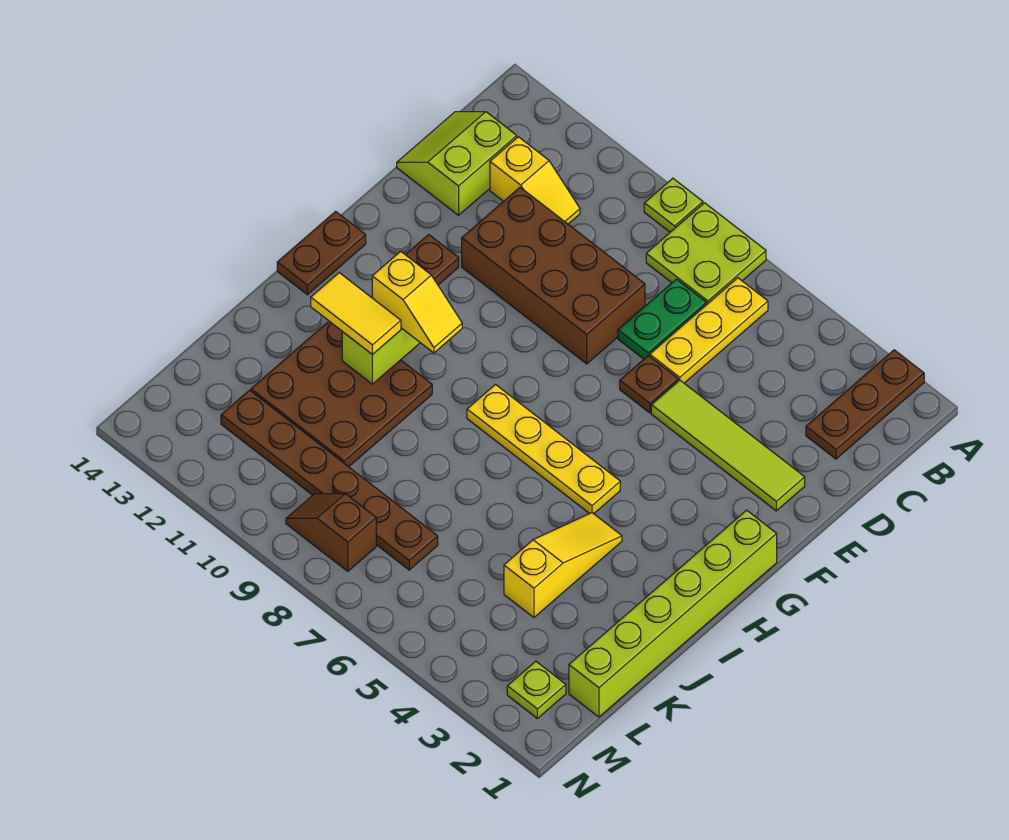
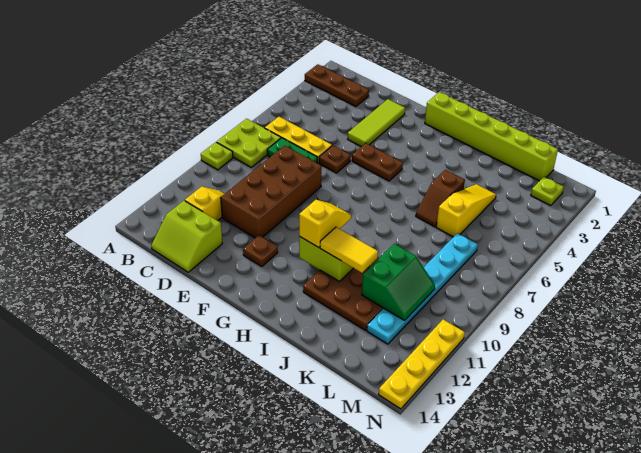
lime tile E2:E5 level 1 -> lime tile E2:E4 level 1
brown plate G14:H14 level 1 -> brown plate F5:G5 level 1
yellow plate H5:H8 level 1 -> yellow plate N11:N14 level 1
yellow slope I4:K4 level 1 top K -> yellow slope K4:K6 level 1 top 6
yellow tile I11:I12 level 3 -> yellow tile I11:J11 level 3
none -> green slope K10:L11 level 2 top K
brown plate L7:L12 level 1 -> cyan plate L7:L12 level 1
brown slope M8:M9 level 1 top 8 -> brown slope J5:J6 level 1 top 5

